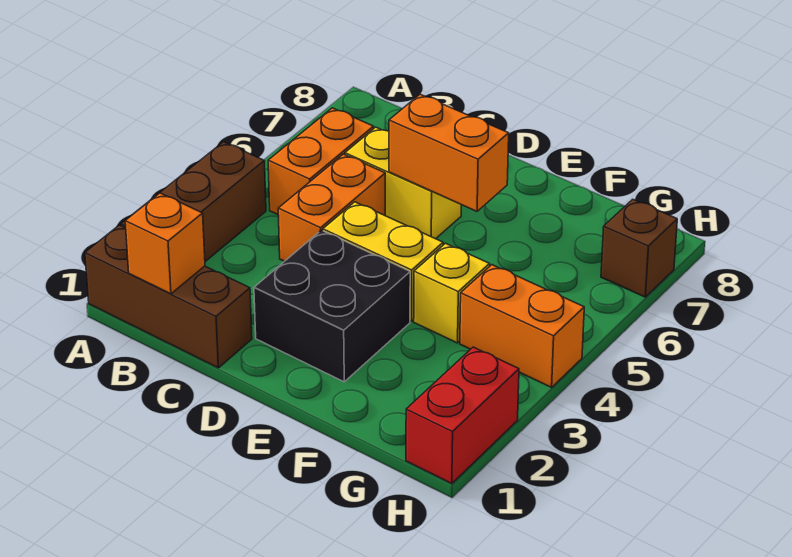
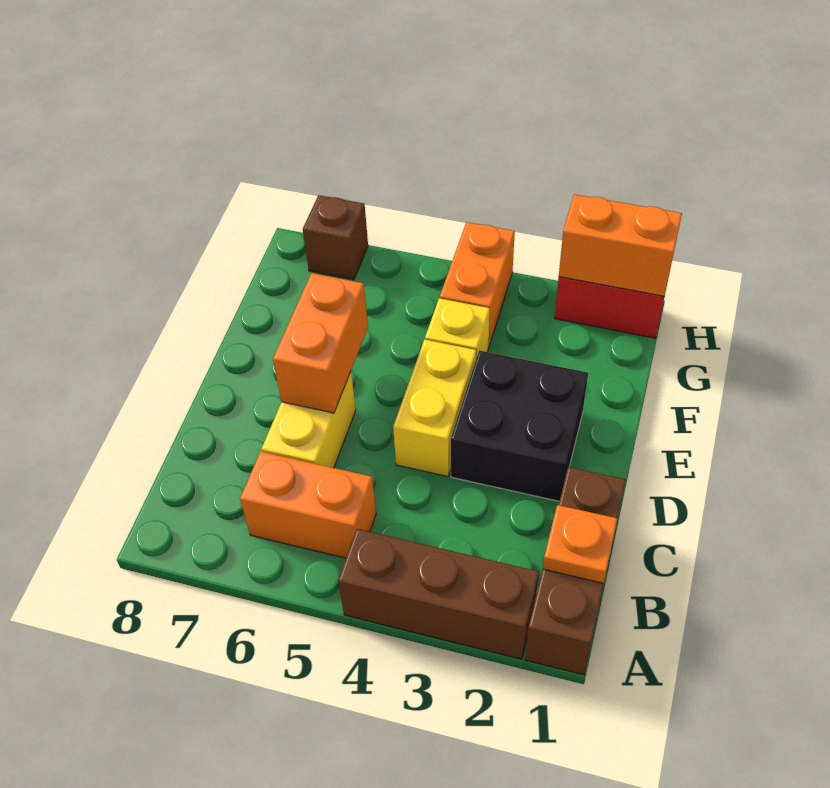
orange brick B1 level 2 -> orange plate B1 level 2
orange brick C4:C5 level 1 -> orange brick H1:H2 level 2

